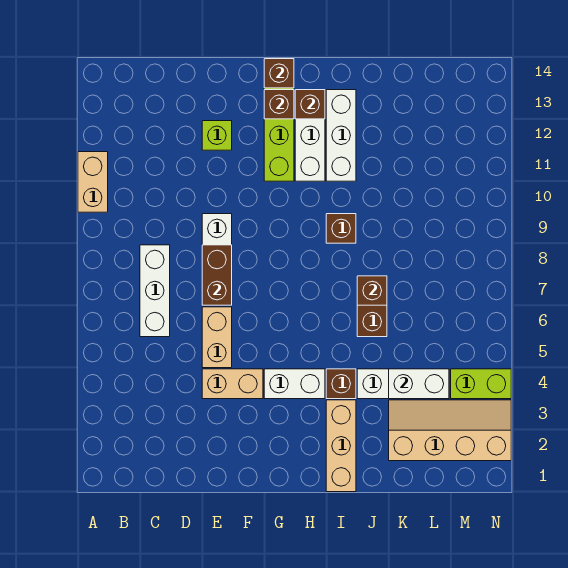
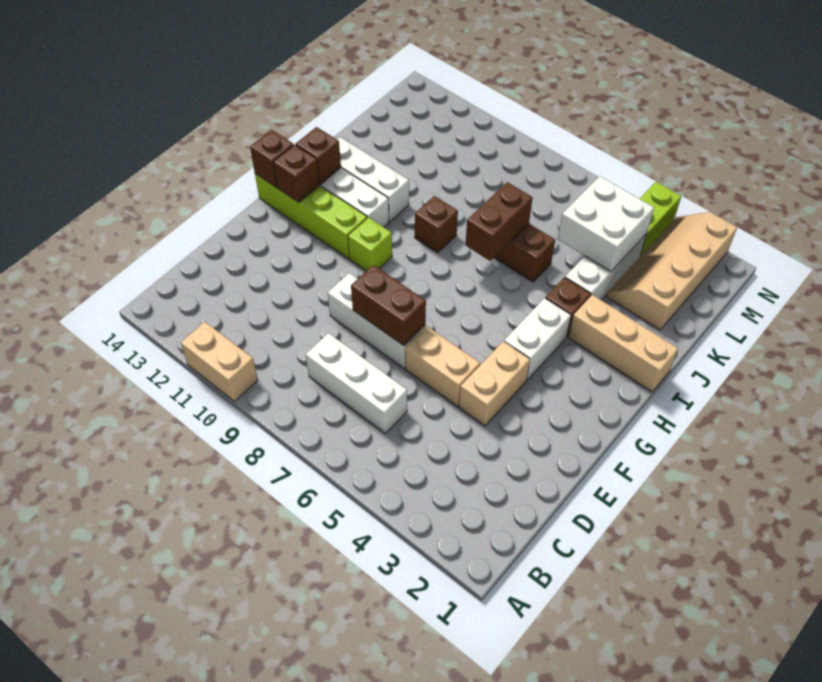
lime brick E12 level 1 -> lime brick G10 level 1
brown brick J7 level 2 -> brown brick I7:J7 level 2
white brick K4:L4 level 2 -> white brick K4:L5 level 2

